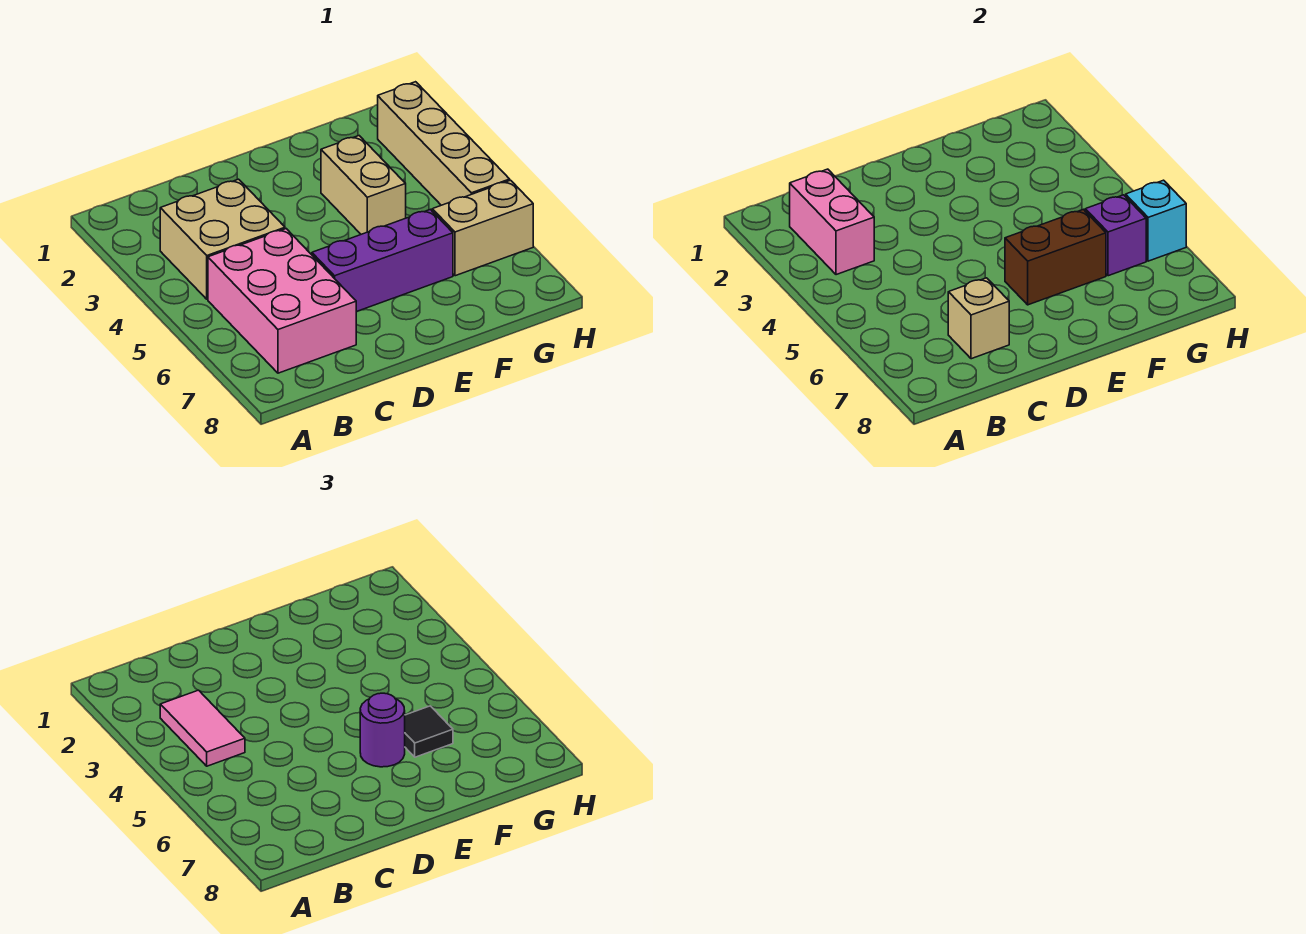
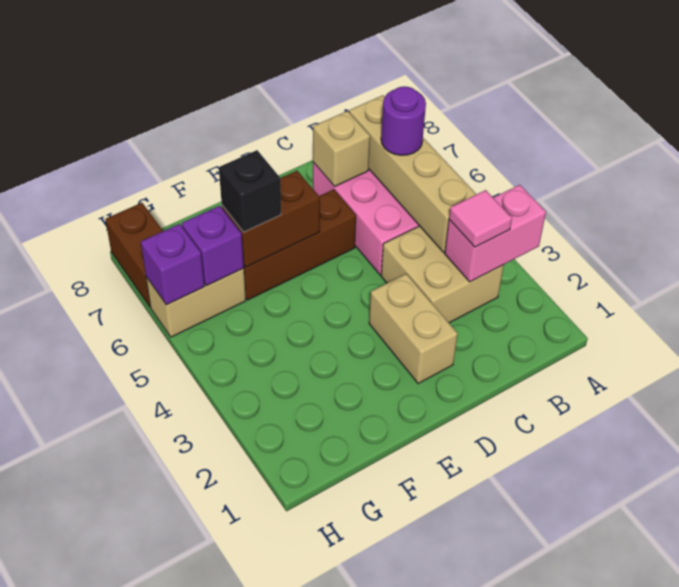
pink brick B2:B3 level 2 -> pink brick A3:B3 level 2
pink tile B3:B4 level 3 -> pink tile B3 level 3
purple brick D6:F6 level 1 -> brown brick D6:F6 level 1
purple round brick E6 level 3 -> purple round brick B6 level 3
tan brick F3:F4 level 1 -> tan brick D2:D3 level 1
black tile F6 level 3 -> black brick F6 level 3
tan brick H2:H5 level 1 -> tan brick B4:B7 level 2
cyan brick H6 level 2 -> purple brick H6 level 2
none -> brown brick H7:H8 level 1

